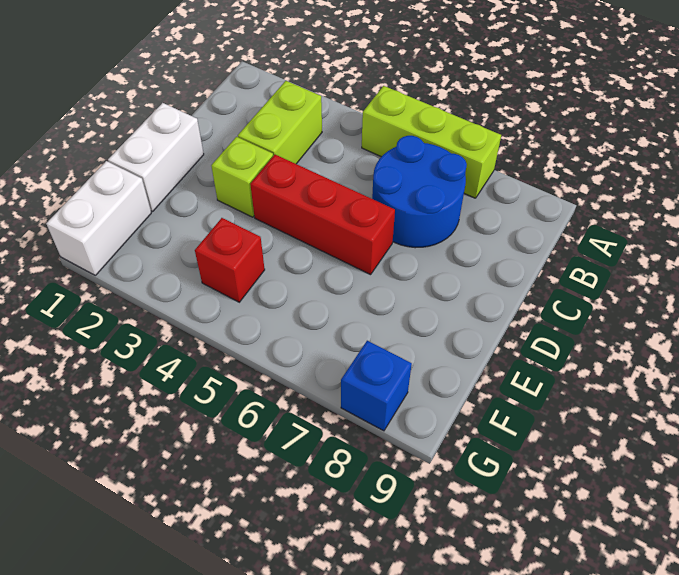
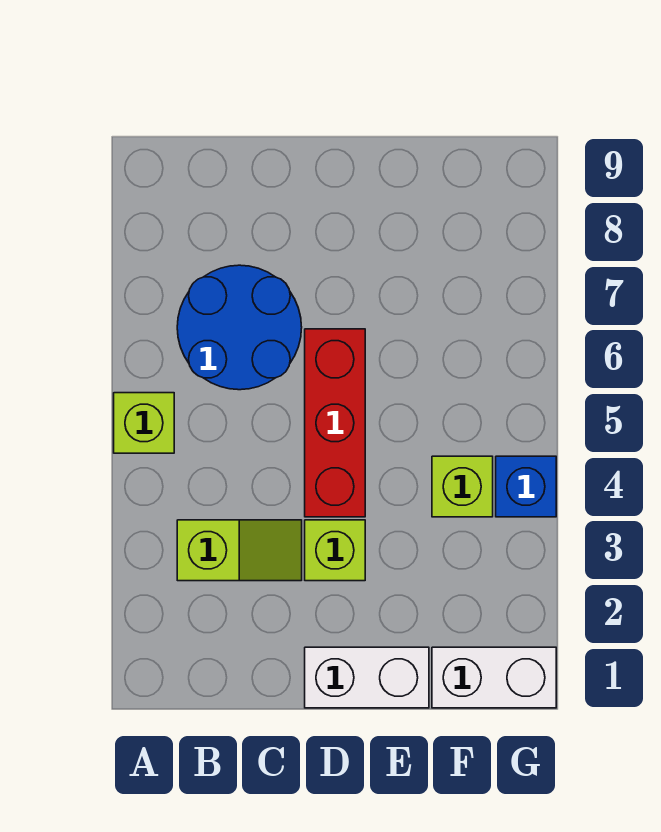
lime brick A5:A7 level 1 -> lime brick A5 level 1
lime brick B3:C3 level 1 -> lime slope B3:C3 level 1 top B
red brick F4 level 1 -> lime brick F4 level 1
blue brick G8 level 1 -> blue brick G4 level 1

